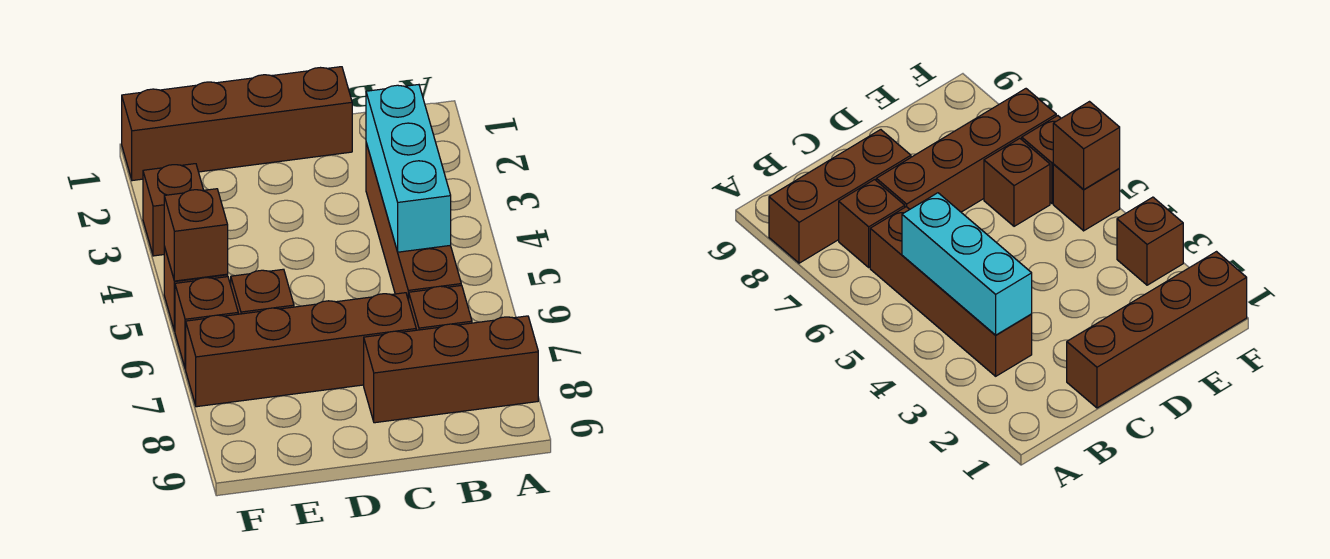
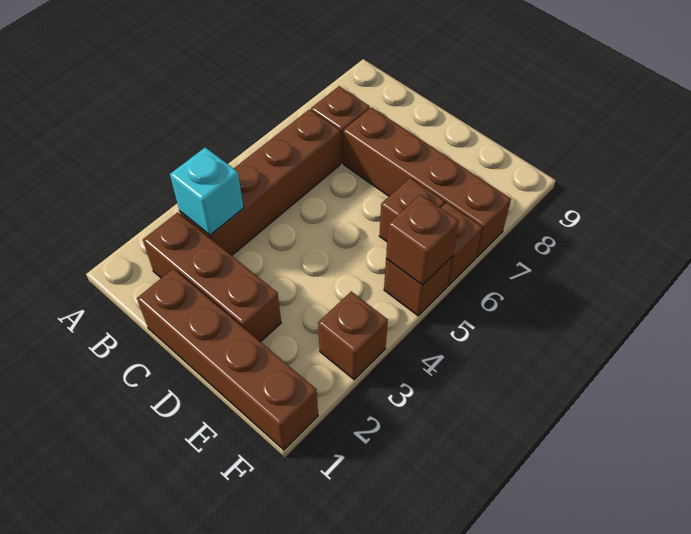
brown brick A8:C8 level 1 -> brown brick B2:D2 level 1
cyan brick B3:B5 level 2 -> cyan brick B3 level 2

